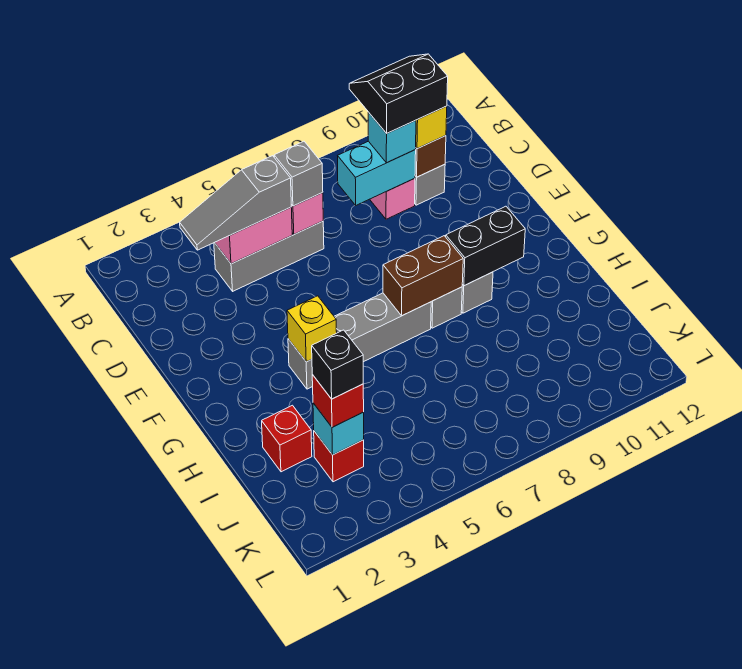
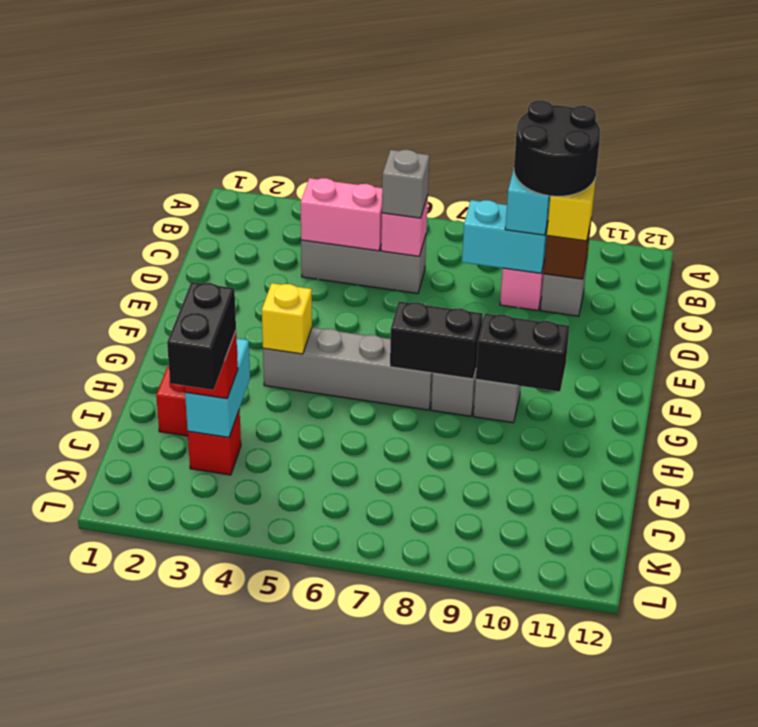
black slope B9:C10 level 4 top C -> black round brick B9:C10 level 4
grey slope C3:C5 level 3 top 5 -> none
brown brick G7:G8 level 2 -> black brick G7:G8 level 2
cyan brick J3 level 2 -> cyan brick I3:J3 level 2
black brick J3 level 4 -> black brick J3:K3 level 4

